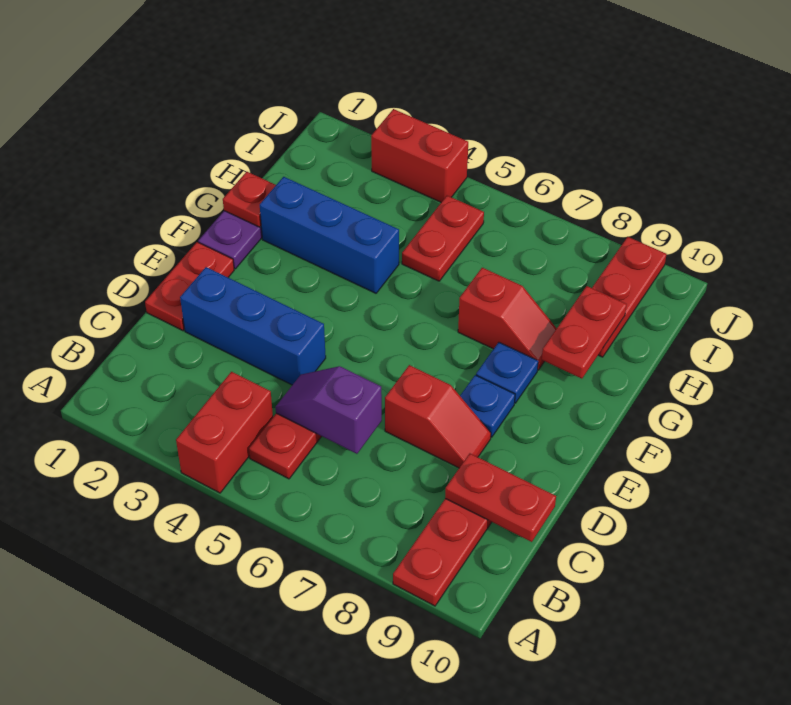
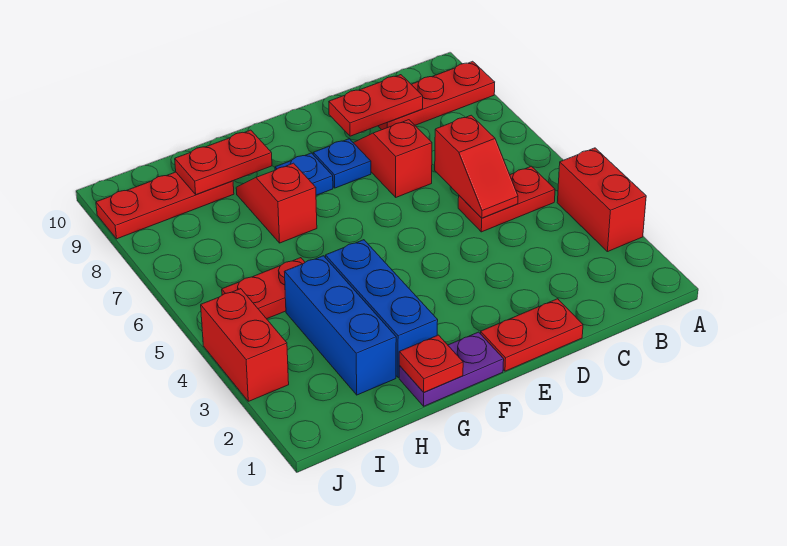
red brick A4:B4 level 1 -> red brick A3:A4 level 1
purple slope C5:C6 level 2 top 6 -> red slope C5:C6 level 2 top 6
red plate C9:C10 level 2 -> red plate C9:D9 level 2
blue brick D2:D4 level 1 -> blue brick H2:H4 level 1

